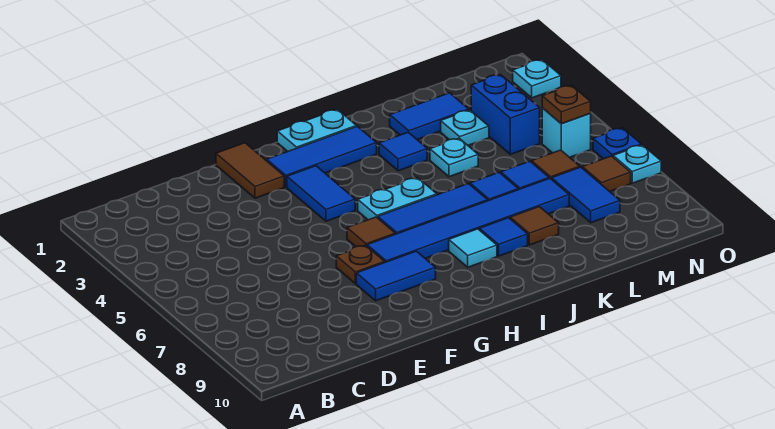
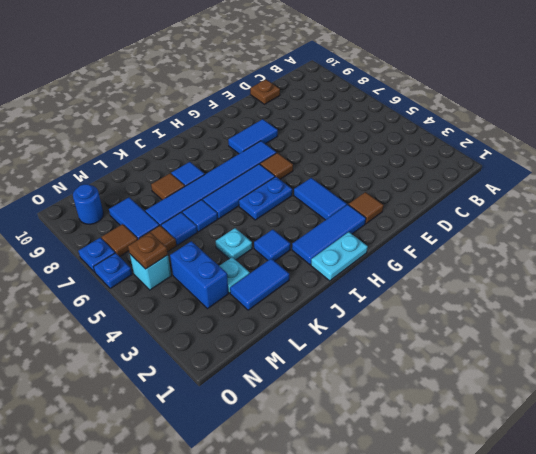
brown tile F1:F2 level 1 -> brown tile F2 level 1
brown plate F7 level 1 -> brown plate D10 level 1
cyan plate H5:I5 level 1 -> blue plate H5:I5 level 1
cyan tile I8 level 1 -> none
none -> blue round brick N9 level 1
cyan plate O2 level 1 -> none
cyan plate O7 level 1 -> blue plate O7 level 1

